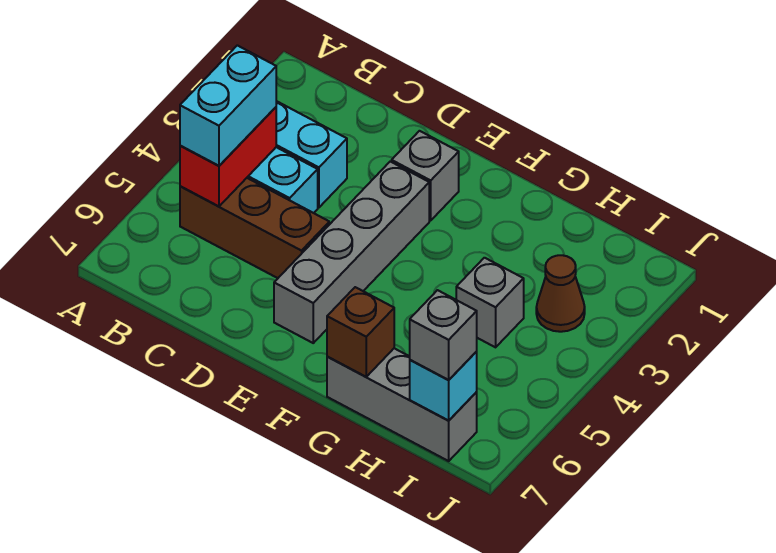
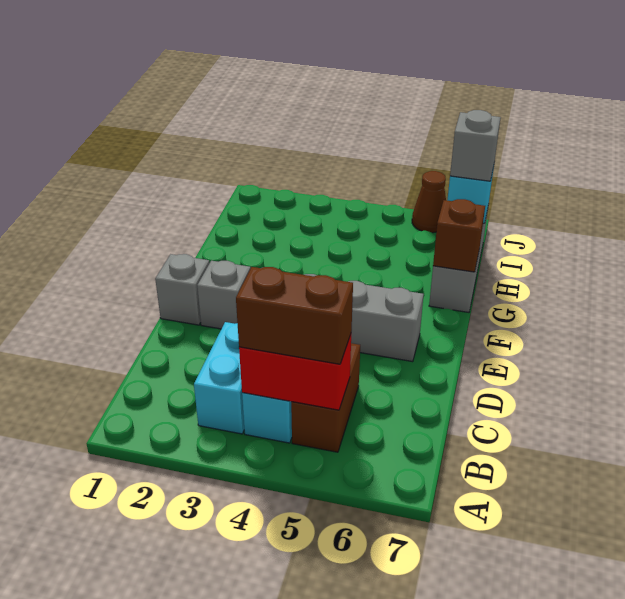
cyan brick B4:B5 level 3 -> brown brick B4:B5 level 3
brown brick B5:D5 level 1 -> brown brick B5:C5 level 1
grey brick H4 level 1 -> grey brick E1 level 1
brown cone I3 level 1 -> brown cone J6 level 1

